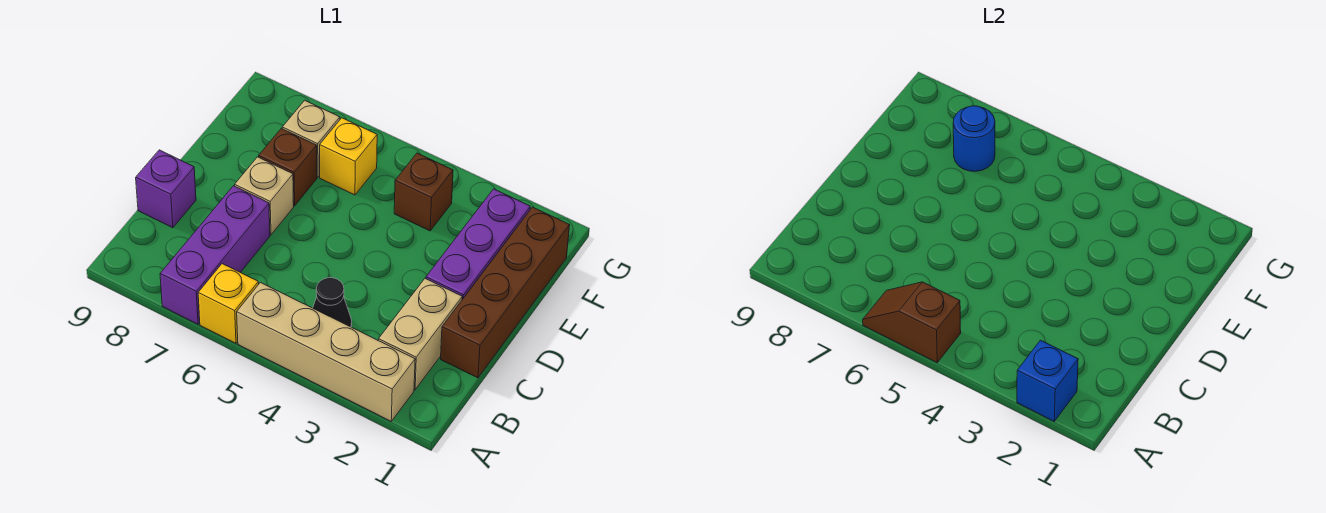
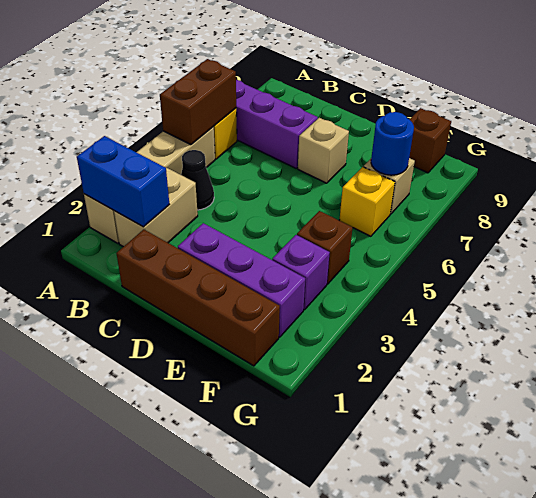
blue brick A2 level 2 -> blue brick A2:B2 level 2
brown slope A5:A6 level 2 top 5 -> brown brick A5:A6 level 2
tan brick B2:C2 level 1 -> tan brick B2:B3 level 1
purple brick C9 level 1 -> purple brick F3 level 1
brown brick E7 level 1 -> brown brick F9 level 1

